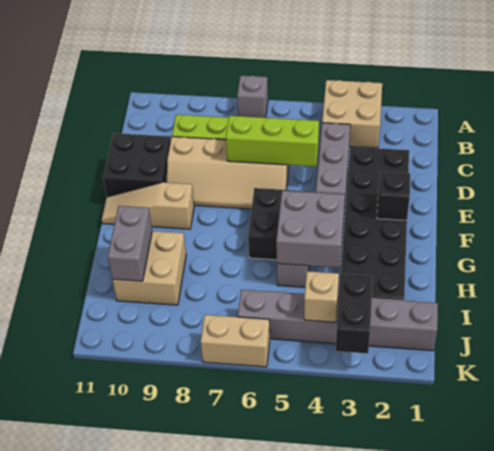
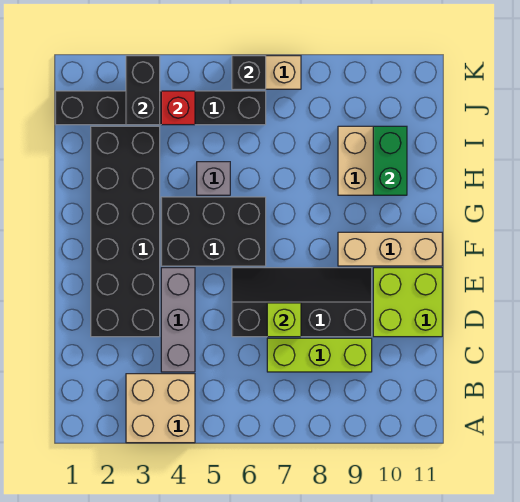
grey brick A7 level 1 -> none
lime brick D5:D7 level 2 -> lime brick D7 level 2
tan slope D6:E9 level 1 top D -> black slope D6:E9 level 1 top D
black brick D10:E11 level 1 -> lime brick D10:E11 level 1
black brick F2 level 2 -> black brick K6 level 2
tan slope F9:F11 level 1 top 9 -> tan brick F9:F11 level 1
grey brick G4:H5 level 2 -> none
grey brick H10:I10 level 2 -> green brick H10:I10 level 2
grey brick J1:J6 level 1 -> black brick J1:J6 level 1
tan brick J4 level 2 -> red brick J4 level 2

